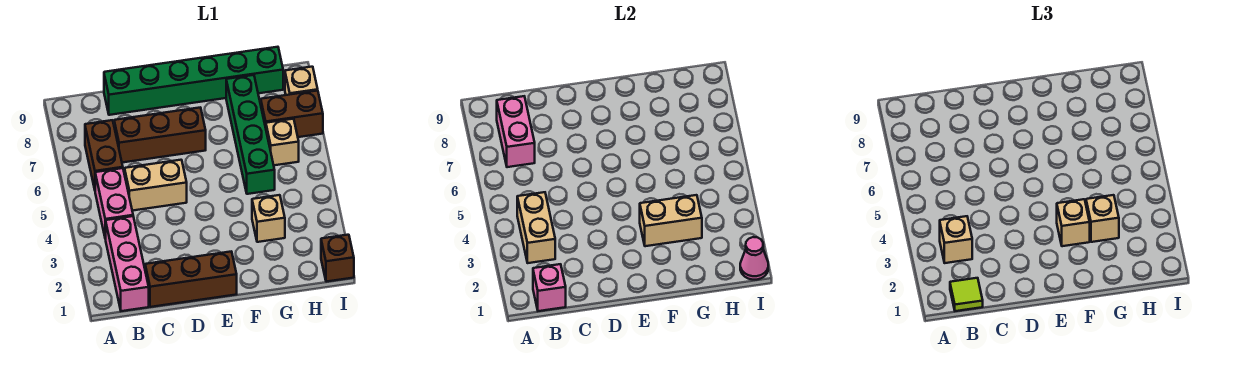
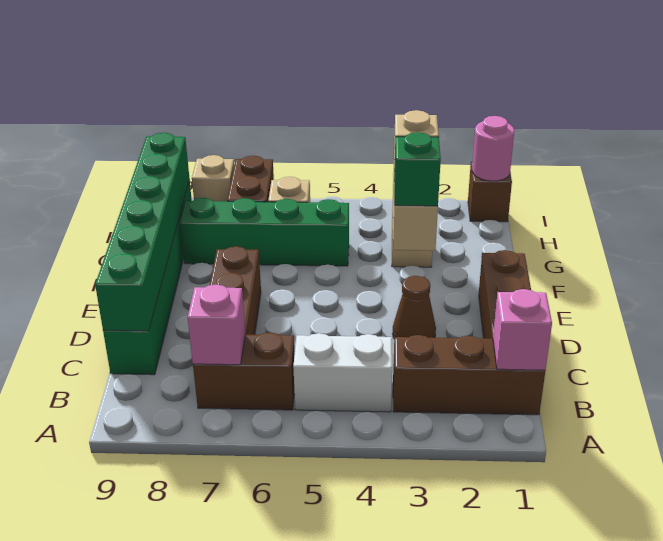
pink brick B1:B3 level 1 -> brown brick B1:B3 level 1
lime tile B1 level 3 -> none
tan brick B3:B4 level 2 -> none
tan brick B3 level 3 -> none
pink brick B4:B5 level 1 -> white brick B4:B5 level 1
pink brick B7:B8 level 2 -> pink brick B7 level 2
tan brick C5:D5 level 1 -> none
none -> green brick C9:H9 level 2
none -> brown cone D3 level 1
tan brick F3 level 3 -> green brick F3 level 3
pink cone I1 level 2 -> pink round brick I1 level 2

